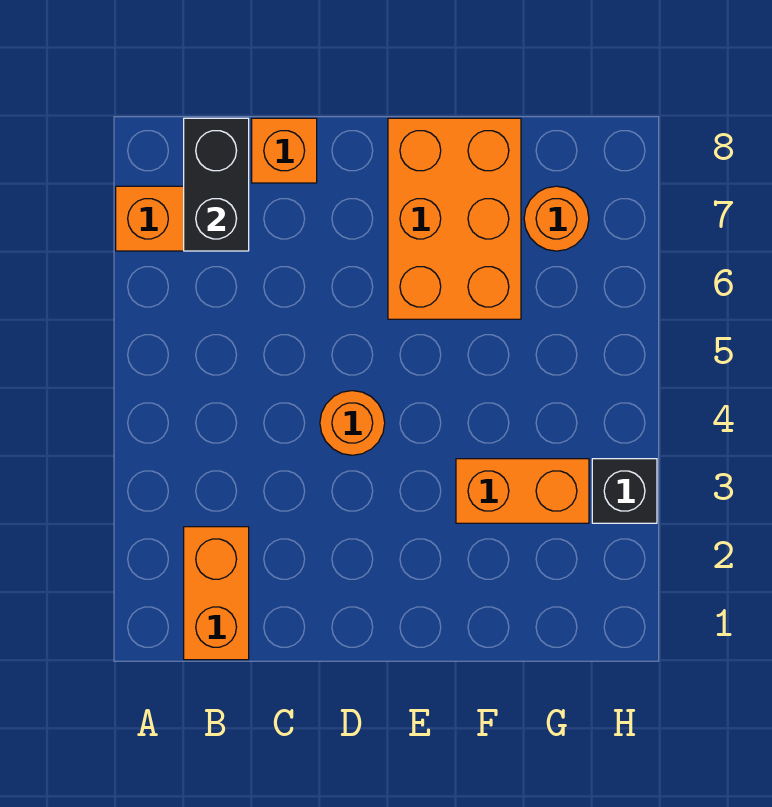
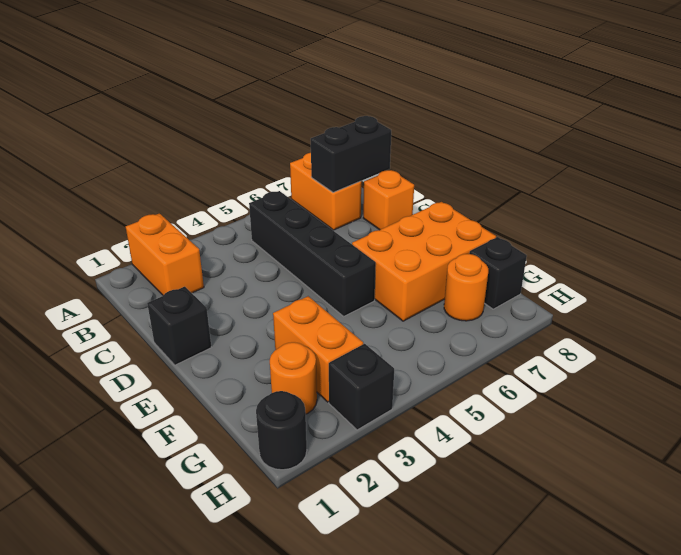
orange brick B1:B2 level 1 -> orange brick A2:B2 level 1
none -> black brick B5:E5 level 1
none -> black brick D1 level 1
orange round brick D4 level 1 -> orange round brick G2 level 1
none -> black brick G8 level 1
none -> black round brick H1 level 1

